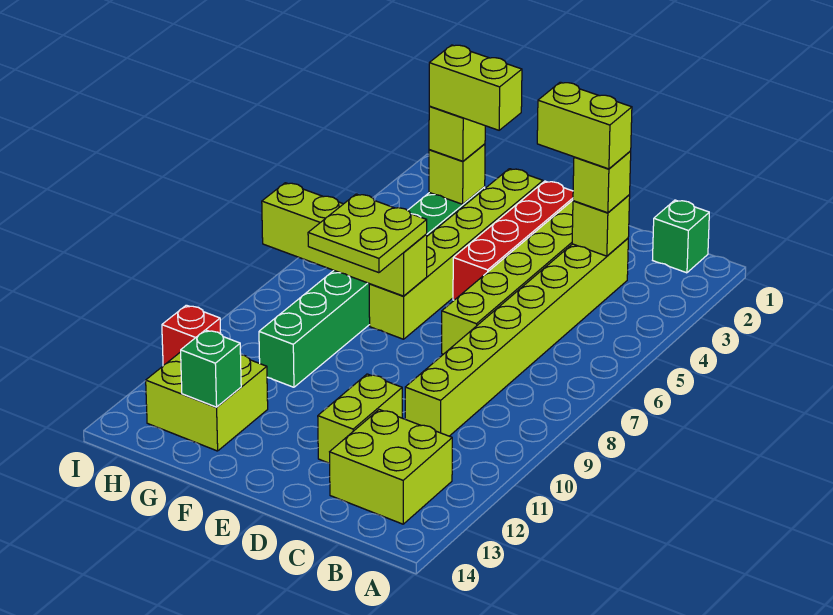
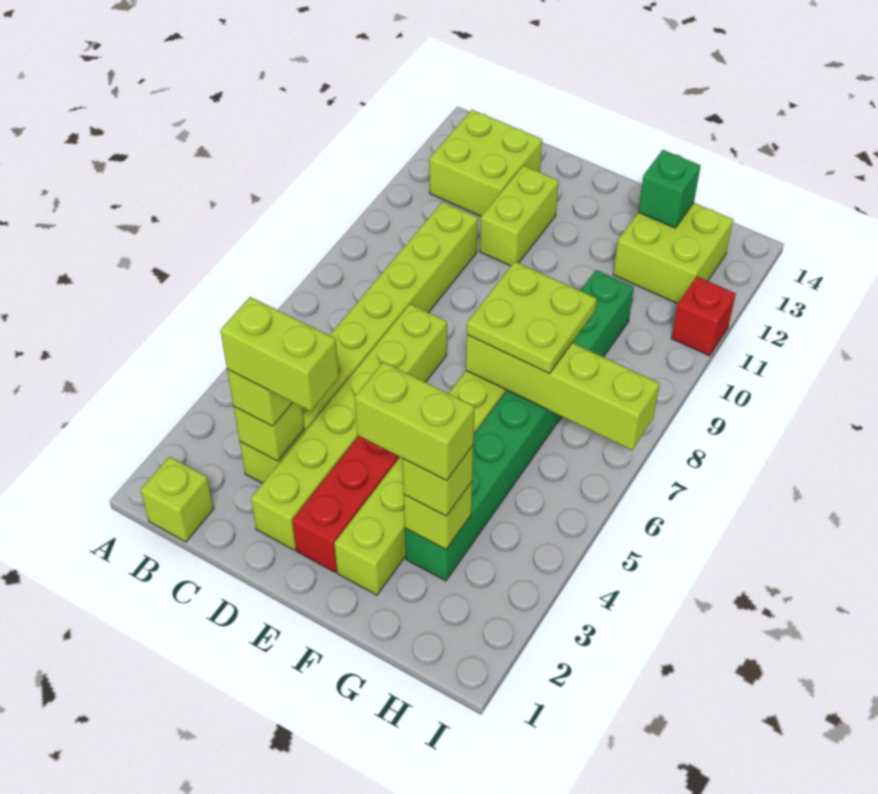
green brick B1 level 1 -> lime brick B1 level 1

